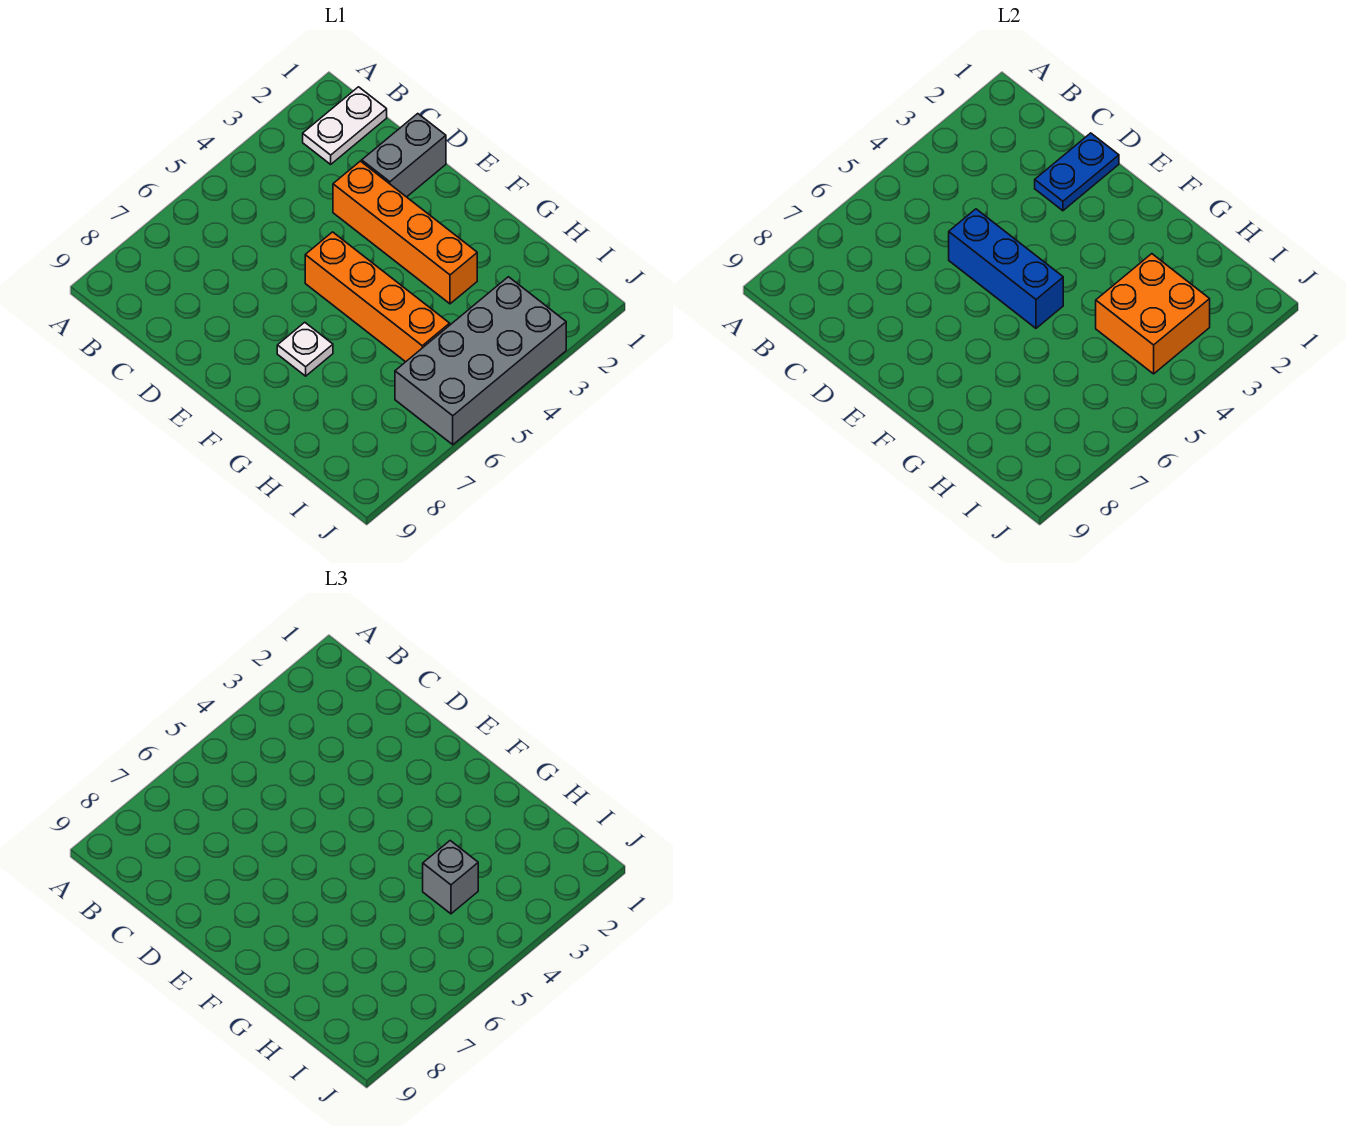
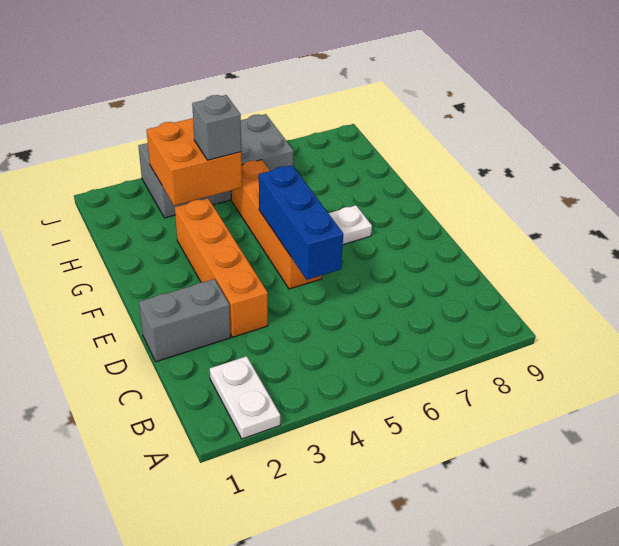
white plate B1:B2 level 1 -> white plate A2:B2 level 1
blue plate D1:D2 level 2 -> none

